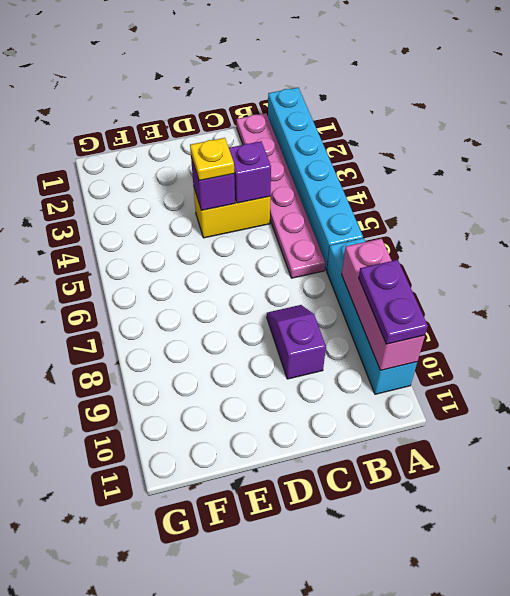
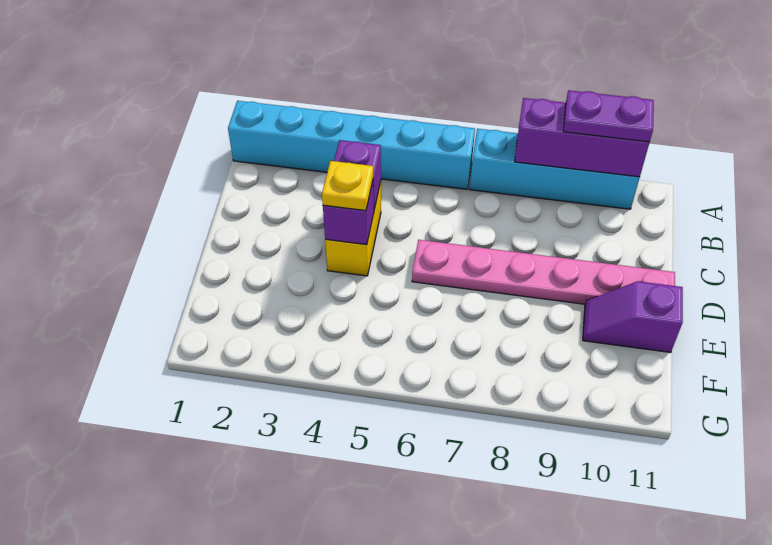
pink brick A8:A10 level 2 -> purple brick A8:A10 level 2
pink plate B1:B6 level 1 -> pink plate D6:D11 level 1
purple slope C8:C9 level 1 top 9 -> purple slope E10:E11 level 1 top 11

